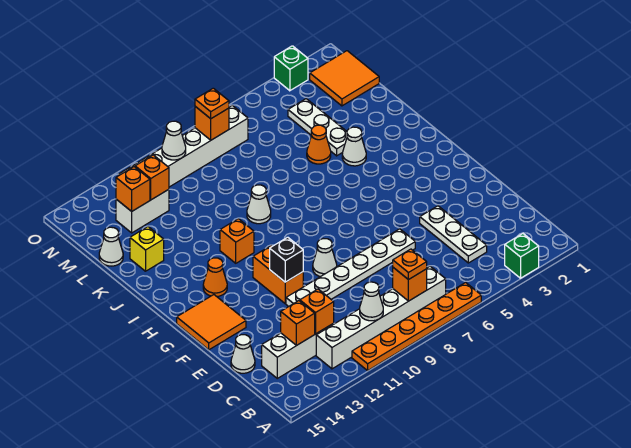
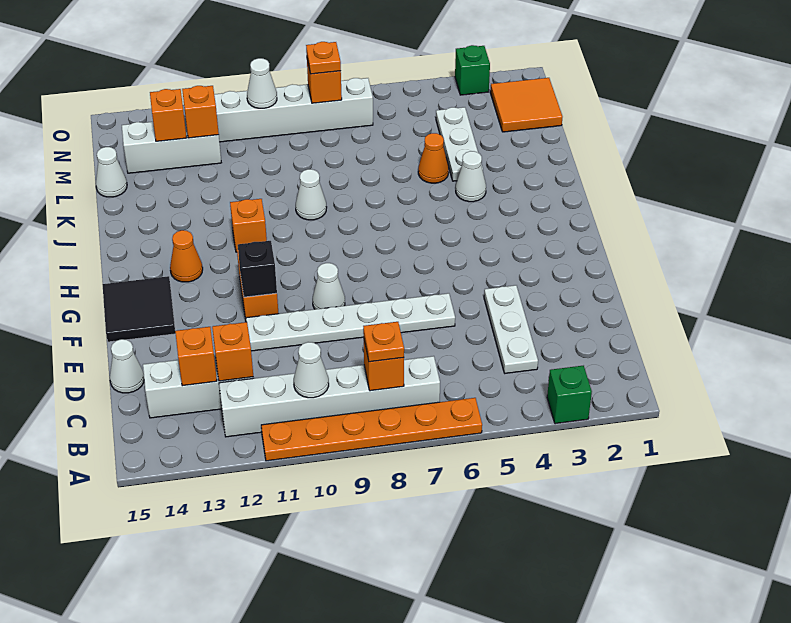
orange tile F14:G15 level 1 -> black tile F14:G15 level 1
yellow brick K14 level 1 -> none
white brick M12:M13 level 1 -> white brick M12:M14 level 1

